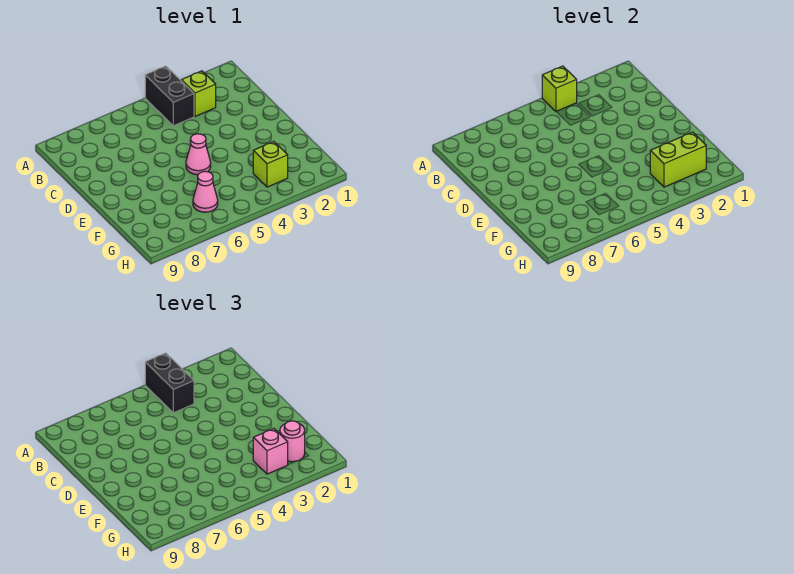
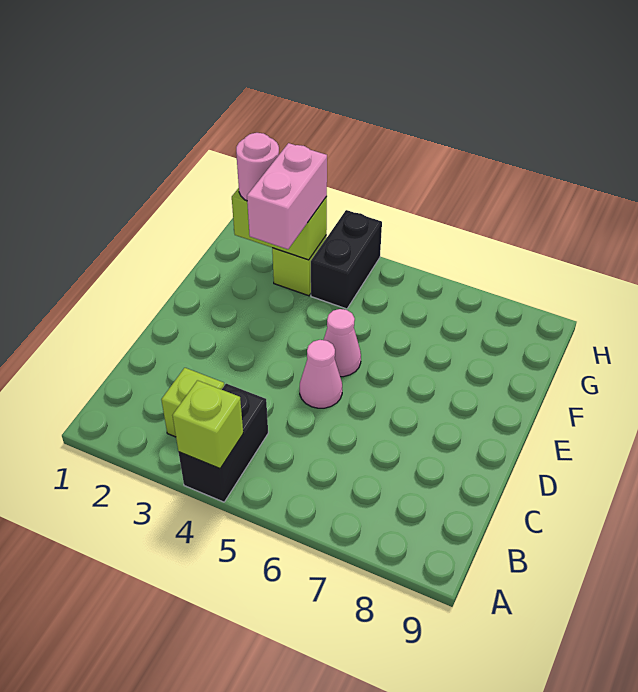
black brick A4:B4 level 3 -> black brick G4:H4 level 1
pink brick G3 level 3 -> pink brick F3:G3 level 3
pink cone G6 level 1 -> pink cone D5 level 1

